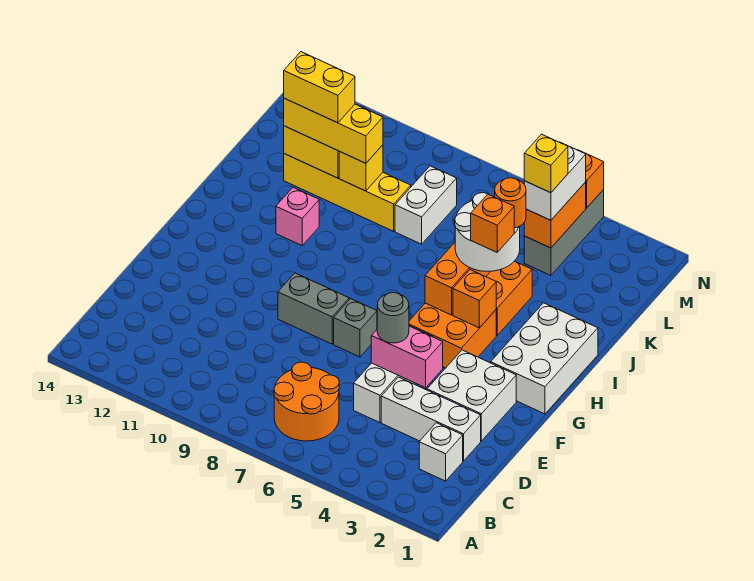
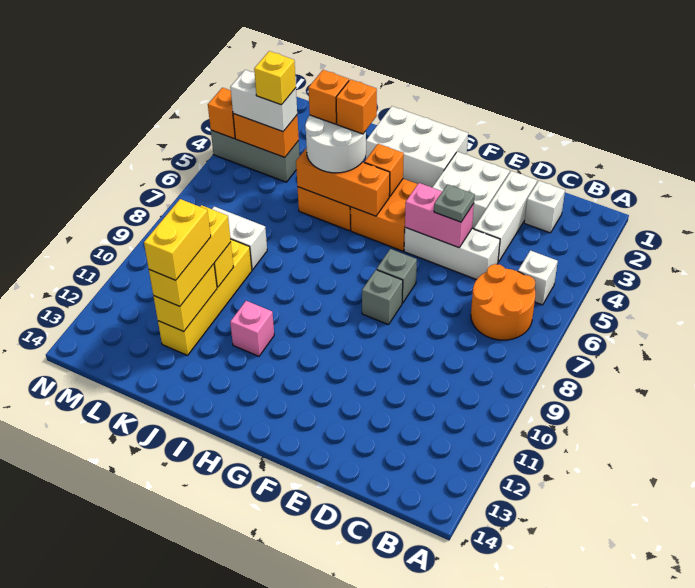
none -> white brick B5 level 1
pink brick E4:E5 level 2 -> pink brick E5:F5 level 2
grey round brick E5 level 3 -> grey plate E5 level 3
grey brick F8:F9 level 1 -> grey brick F8 level 1
orange round brick J4 level 4 -> orange brick J4 level 4

